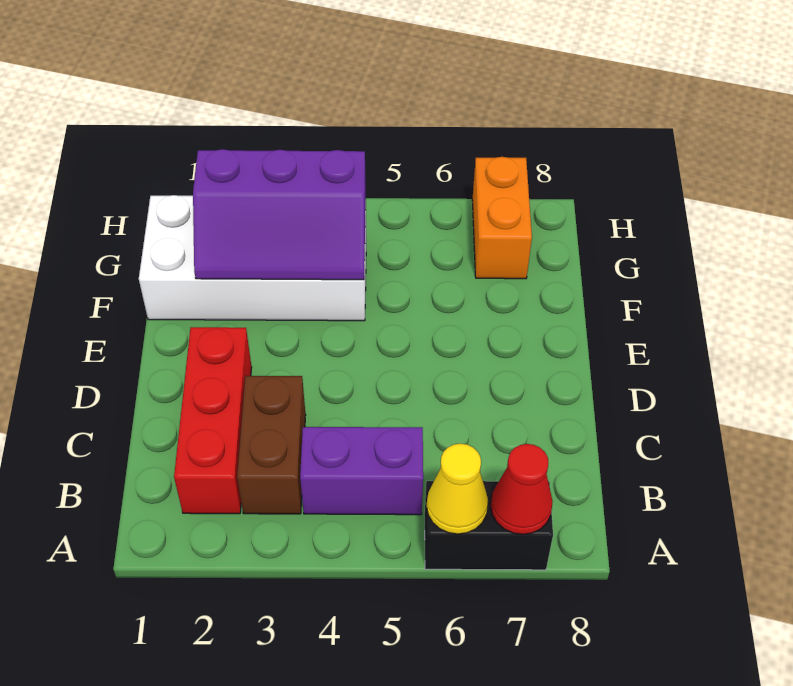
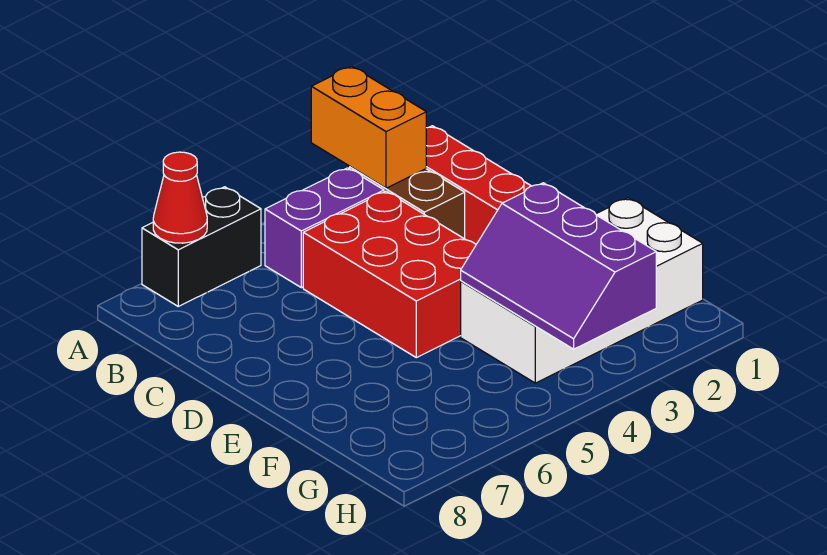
yellow cone A6 level 2 -> none
none -> red brick C4:E5 level 1
purple slope F2:G4 level 2 top G -> purple slope F3:H4 level 2 top 3
orange brick G7:H7 level 1 -> orange brick A3:B3 level 2

